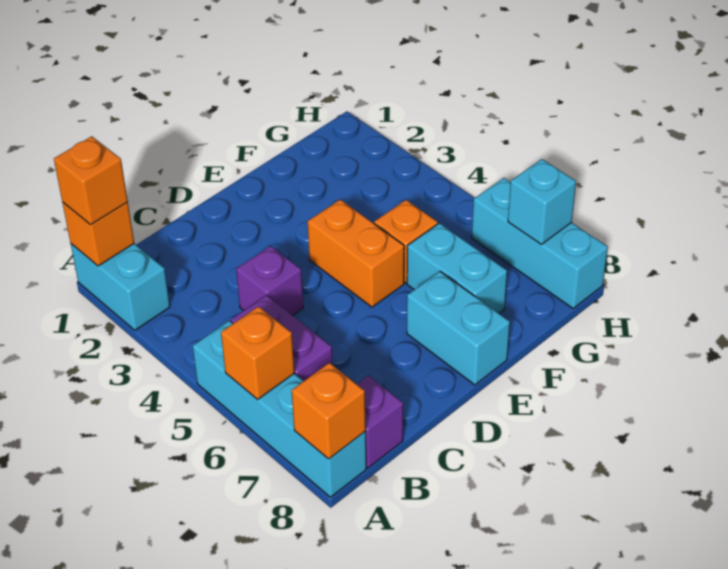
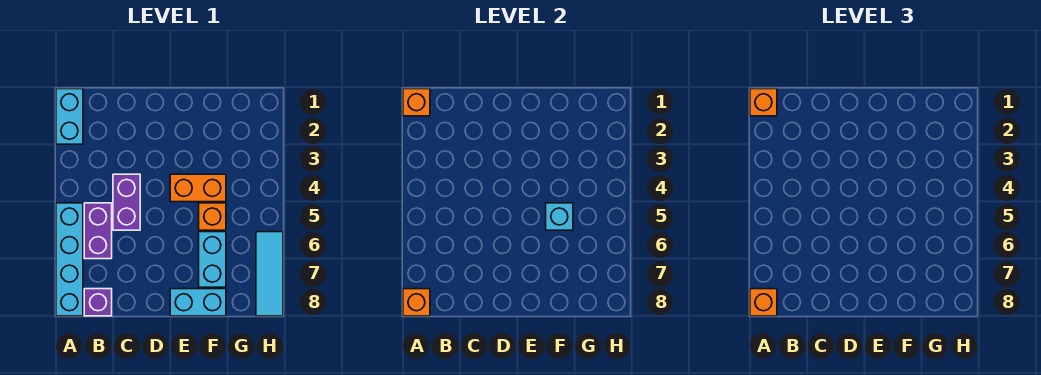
orange brick A6 level 2 -> orange brick A8 level 3
purple brick C4 level 1 -> purple brick C4:C5 level 1
orange brick E4:E5 level 1 -> orange brick E4:F4 level 1
cyan brick E7:E8 level 1 -> cyan brick E8:F8 level 1
cyan brick H6:H8 level 1 -> cyan tile H6:H8 level 1
cyan brick H7 level 2 -> cyan brick F5 level 2

